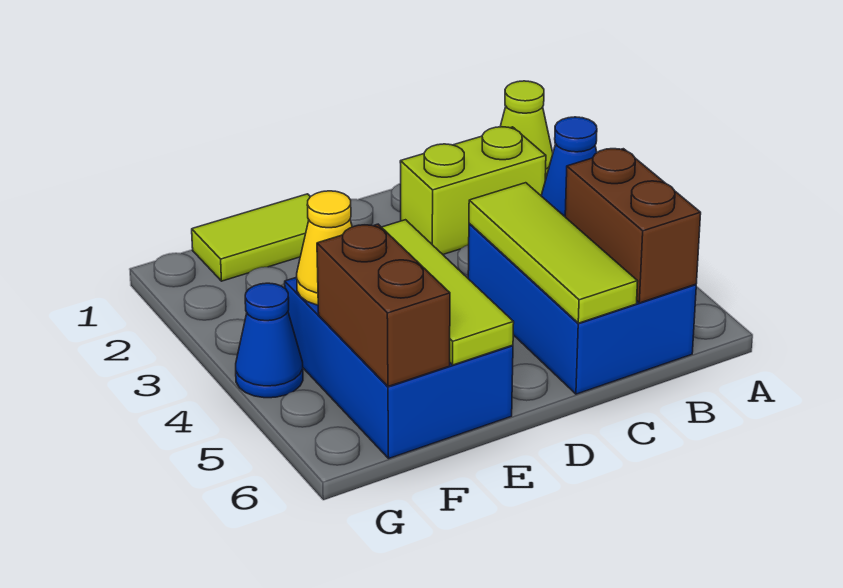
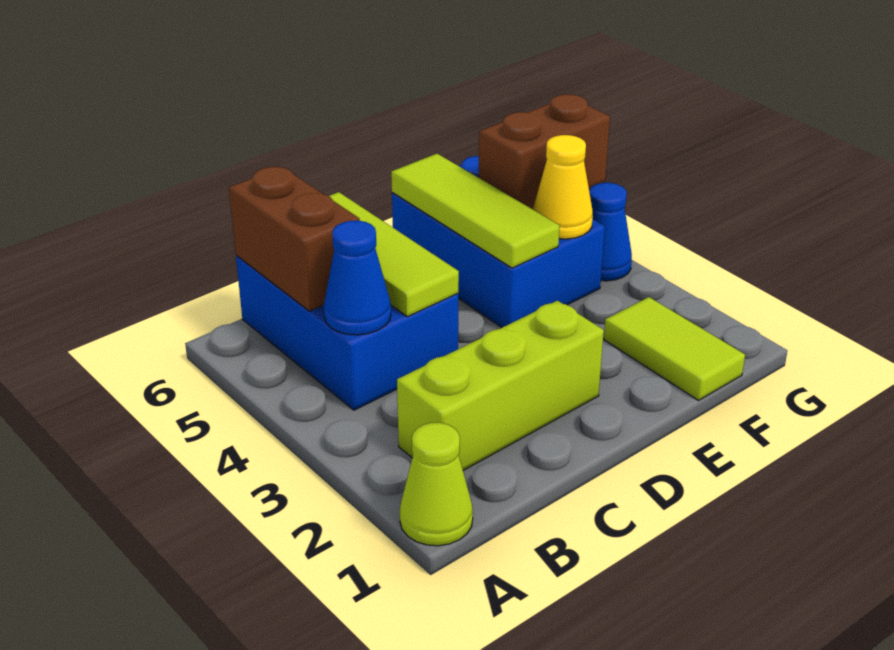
lime brick B2:C2 level 1 -> lime brick B2:D2 level 1
lime tile E1:F1 level 1 -> lime tile F1:F2 level 1
brown brick F5:F6 level 2 -> brown brick F5:G5 level 2

